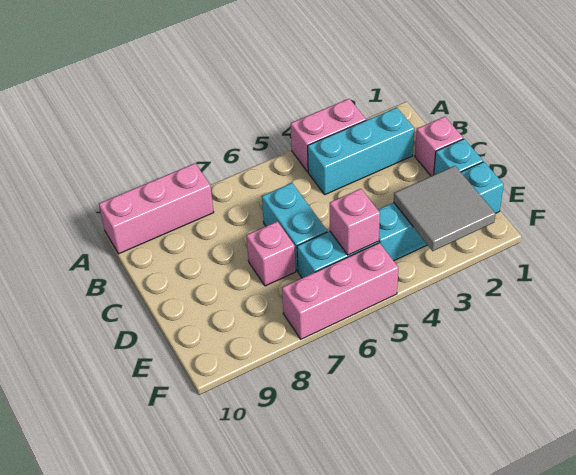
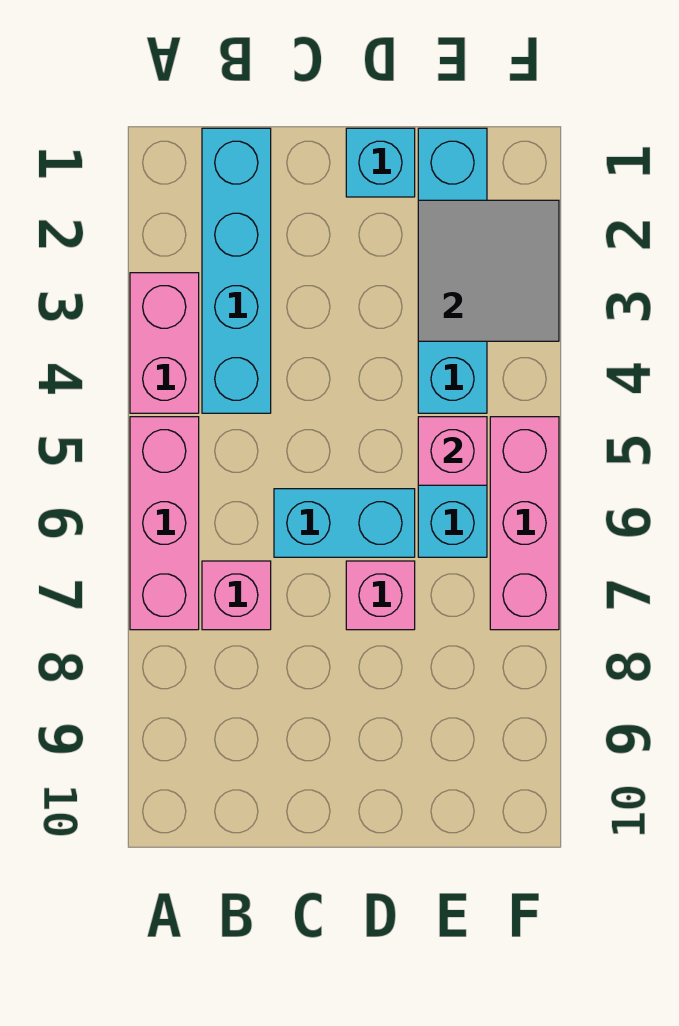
pink brick A8:A10 level 1 -> pink brick A5:A7 level 1
cyan brick B2:B4 level 1 -> cyan brick B1:B4 level 1
pink brick C1 level 1 -> pink brick B7 level 1

